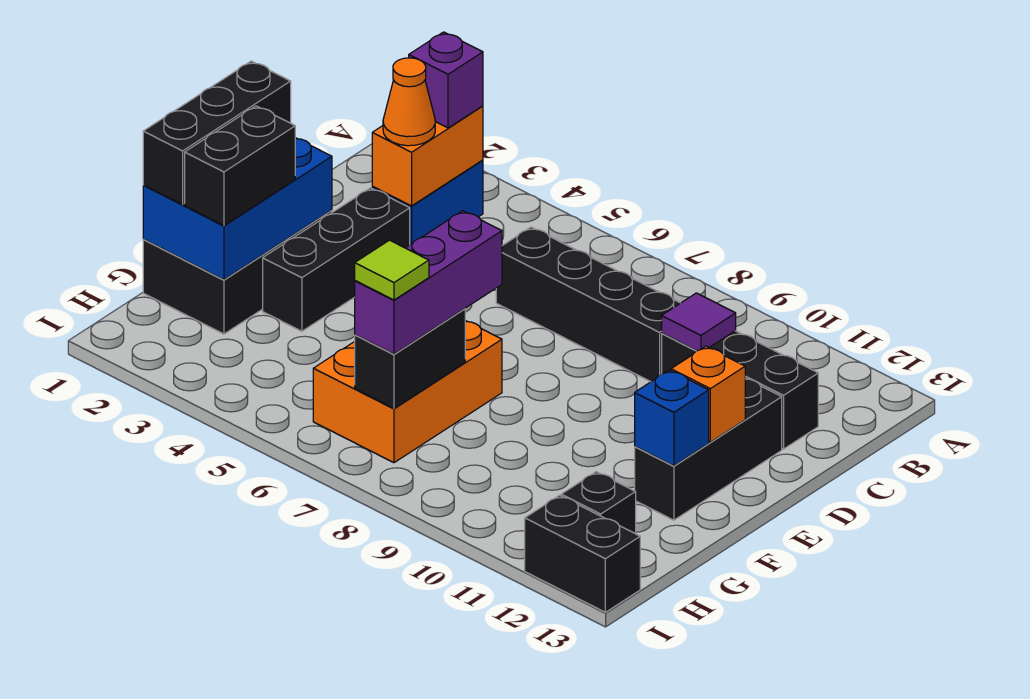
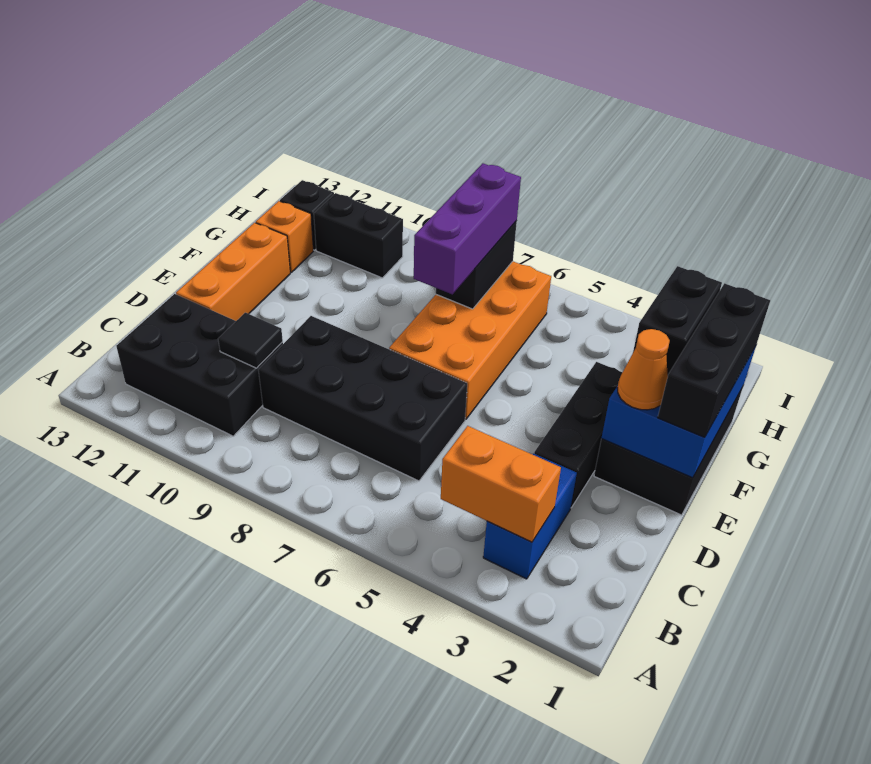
orange brick B3:C3 level 2 -> orange brick B3:B4 level 2
purple brick B3 level 3 -> none
orange cone C3 level 3 -> orange cone E2 level 3
black brick C6:C9 level 1 -> black brick C6:D9 level 1
black brick C10:C12 level 1 -> black brick B10:C12 level 1
purple tile C10 level 2 -> black tile C10 level 2
black brick D12:F12 level 1 -> orange brick D12:F12 level 1
orange brick E12 level 2 -> orange brick G12 level 1
orange brick F6:H7 level 1 -> orange brick E6:H7 level 1
blue brick F12 level 2 -> none
lime tile H7 level 4 -> none
black brick I12:I13 level 1 -> black brick H10:H11 level 1

